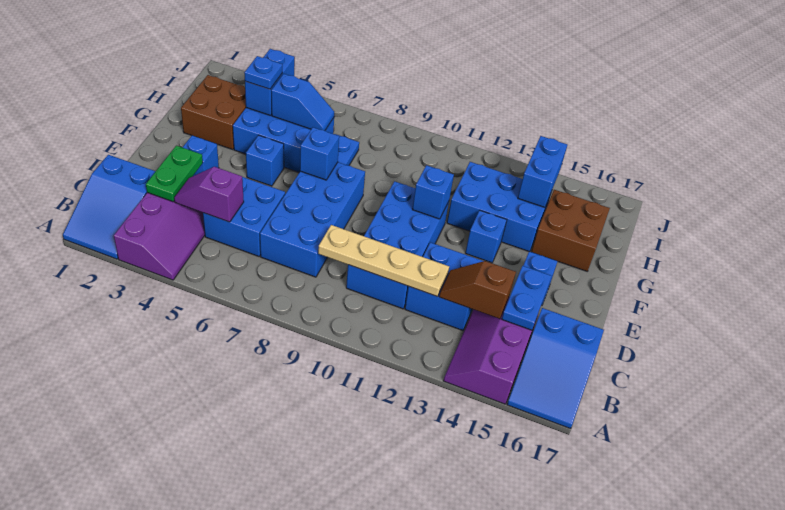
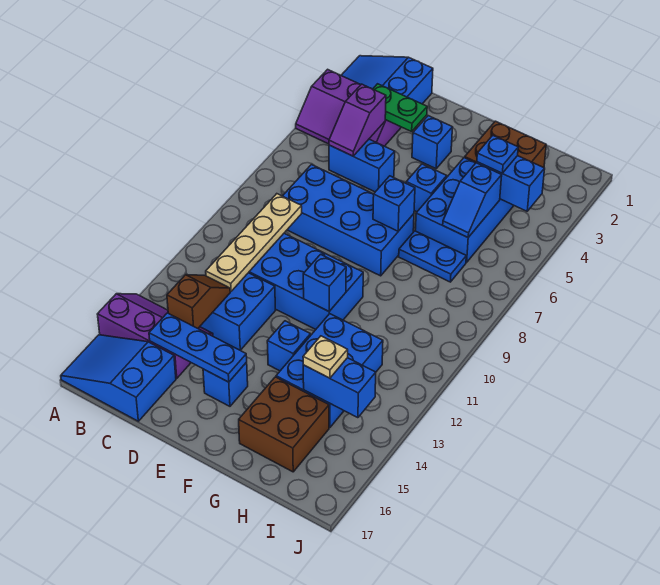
purple slope C4:C5 level 2 top 5 -> purple slope C4:C5 level 2 top 4
blue brick C5:D6 level 1 -> blue brick C5:D5 level 1
blue plate C15:D15 level 2 -> blue plate C15:E15 level 2
none -> tan plate H14 level 3

